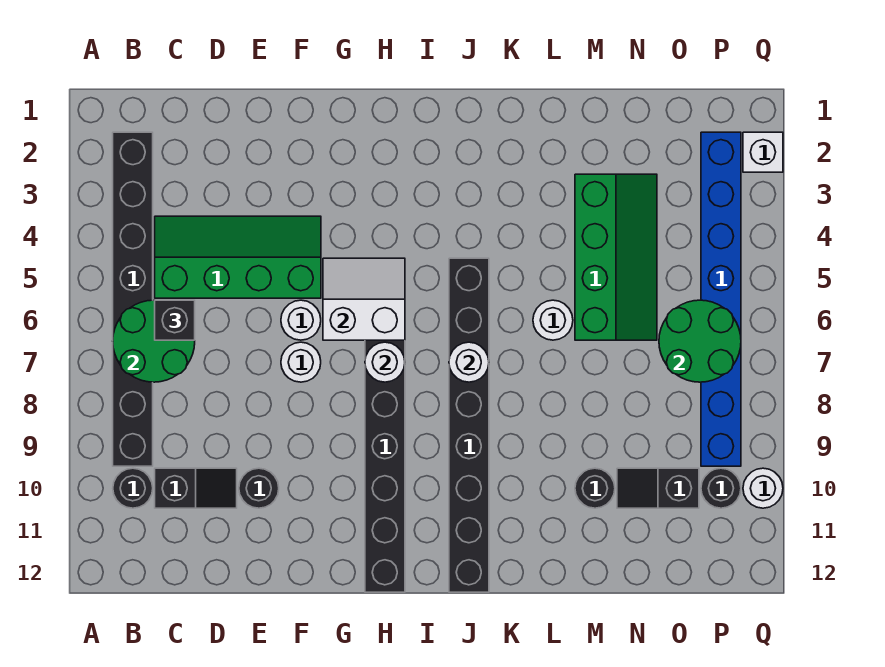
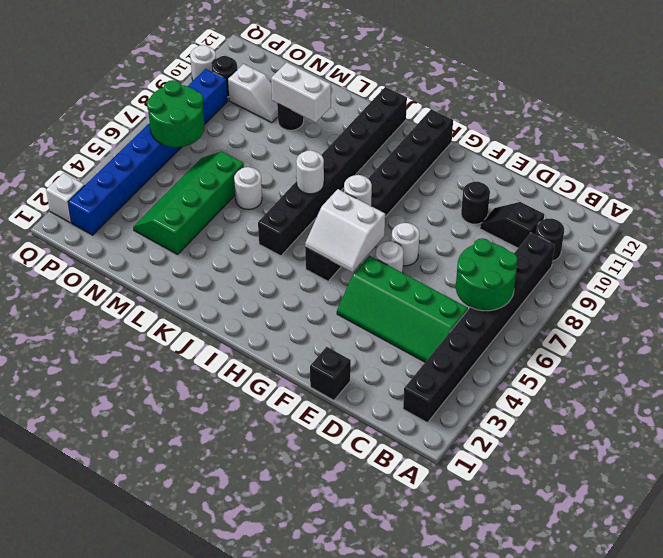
black brick C6 level 3 -> black brick E1 level 1
none -> white brick L10:M10 level 2
black slope N10:O10 level 1 top O -> white slope N10:O10 level 1 top O

